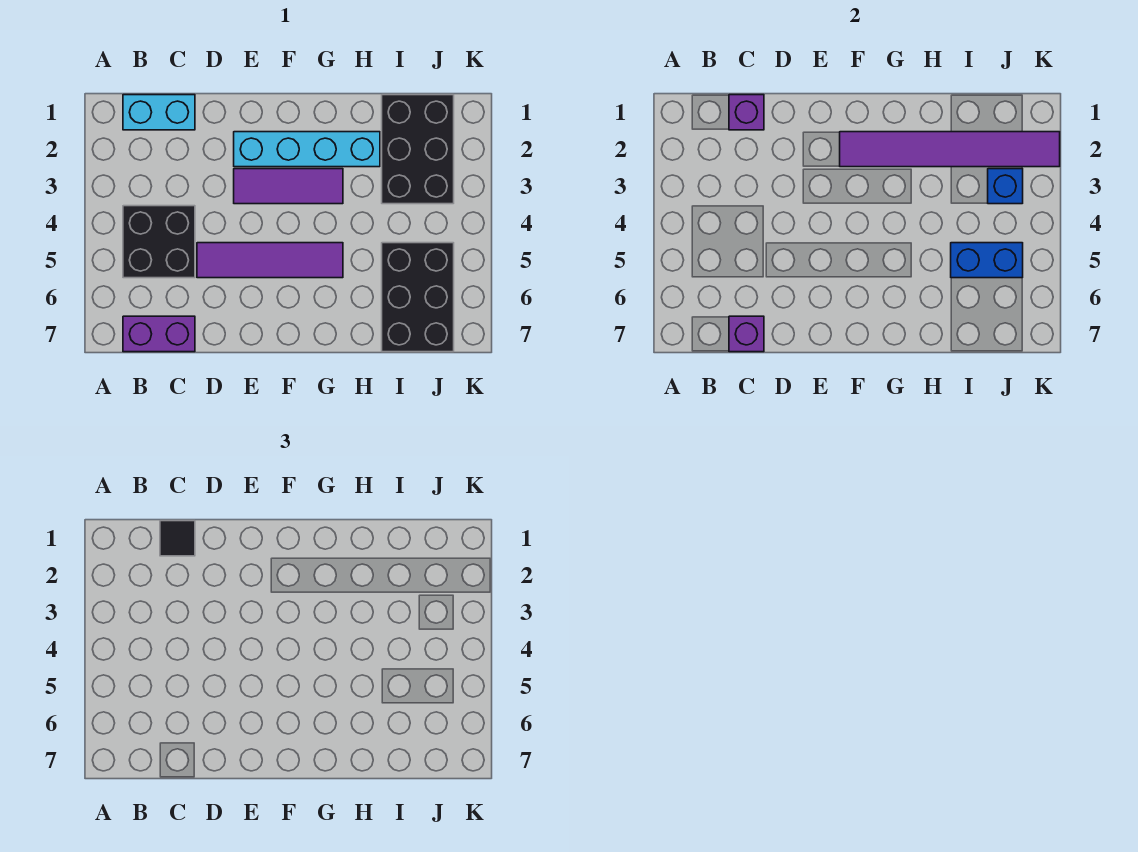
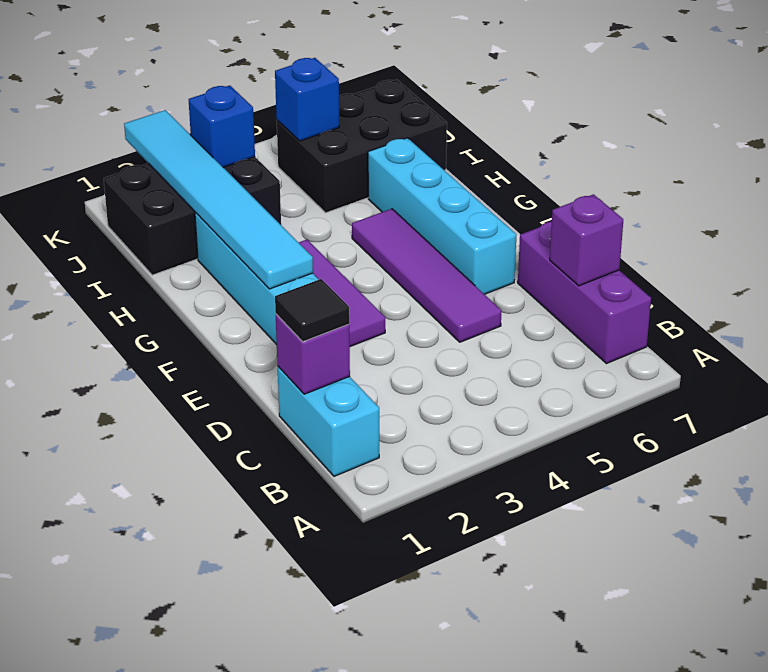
black brick B4:C5 level 1 -> none
purple brick B7:C7 level 1 -> purple brick B7:D7 level 1
none -> cyan brick E6:H6 level 1
purple tile F2:K2 level 2 -> cyan tile F2:K2 level 2
blue brick I5:J5 level 2 -> blue brick J5 level 2

